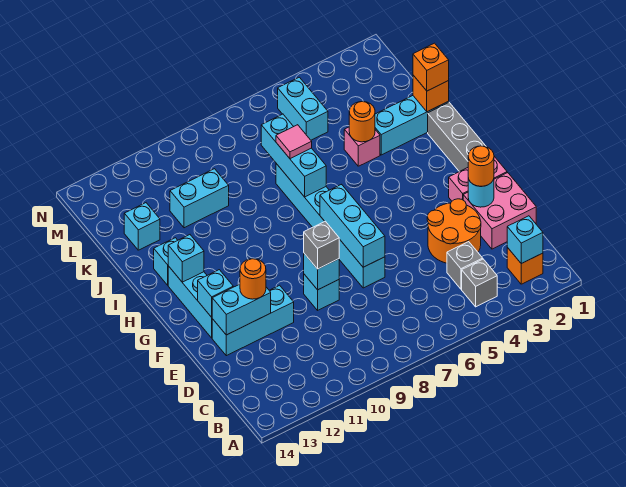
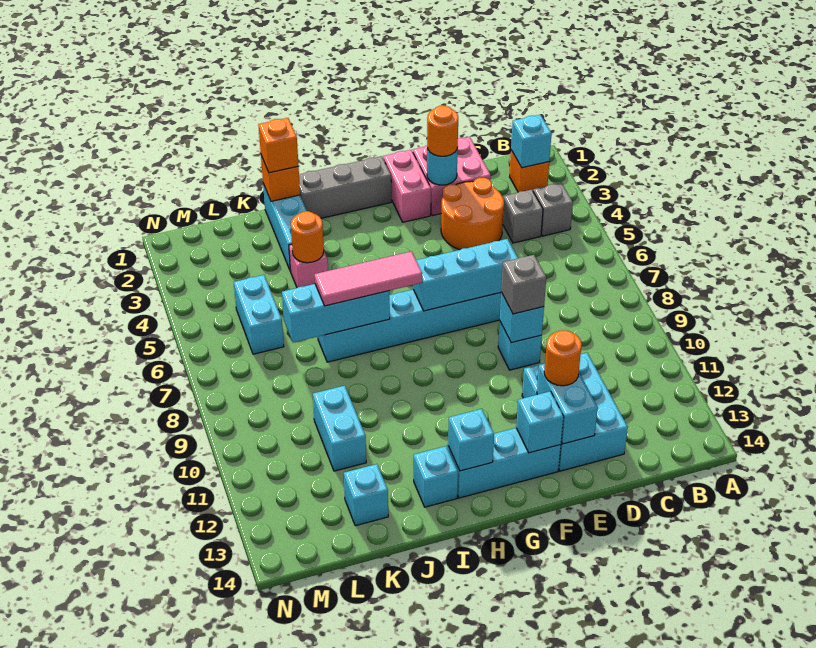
cyan brick E11:E13 level 1 -> cyan brick D11:E13 level 1
pink tile J7 level 3 -> pink tile H7:J7 level 3
cyan brick L5:M5 level 1 -> cyan brick L5:L6 level 1

